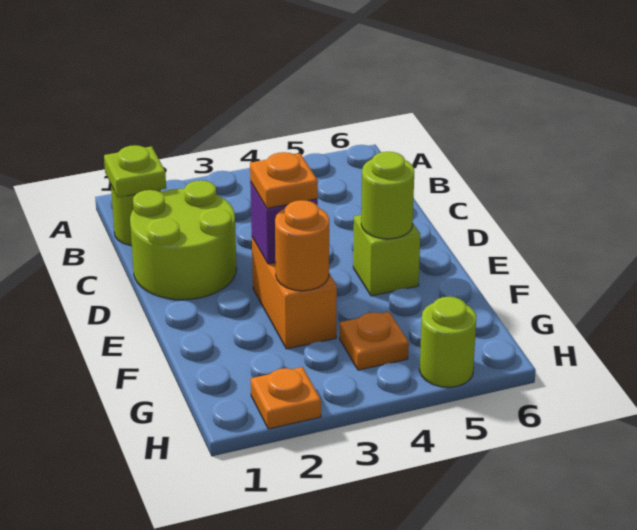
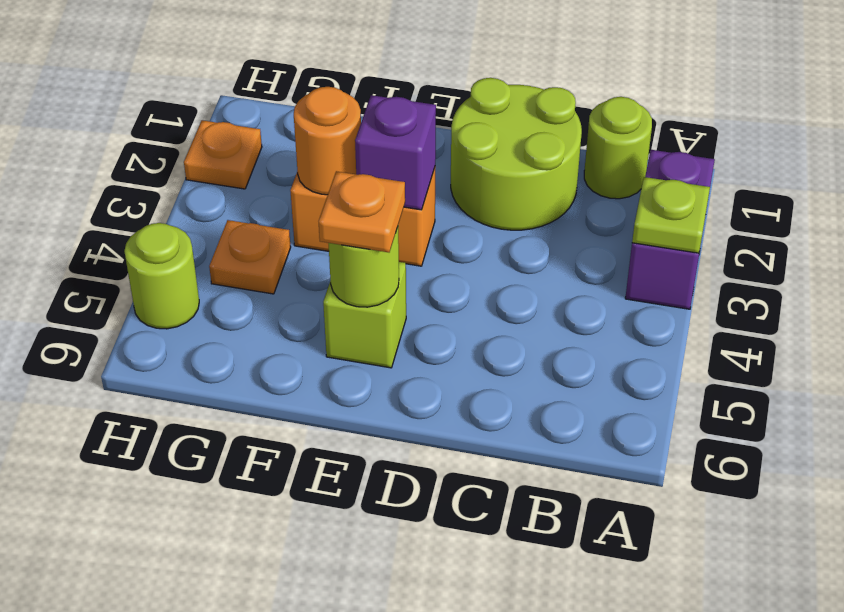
none -> purple brick A2:A3 level 1
lime plate B1 level 2 -> lime plate A3 level 2
orange plate E3 level 3 -> orange plate E5 level 3

